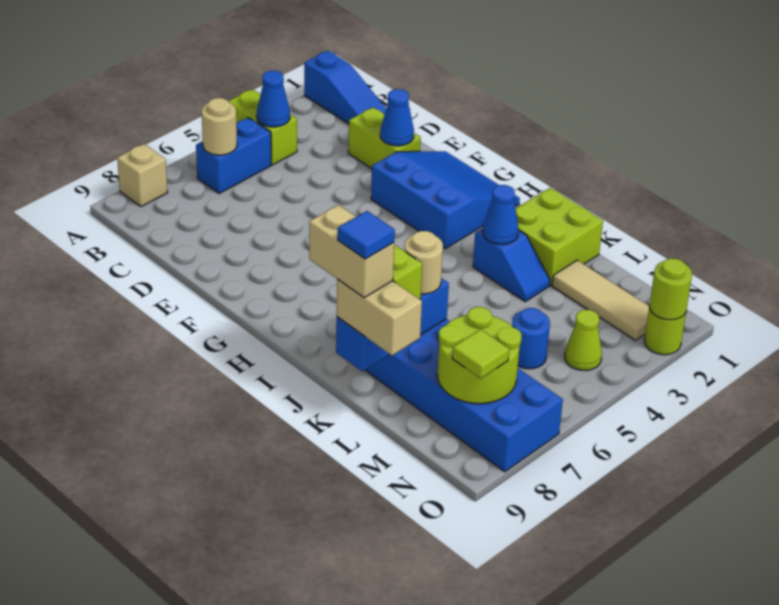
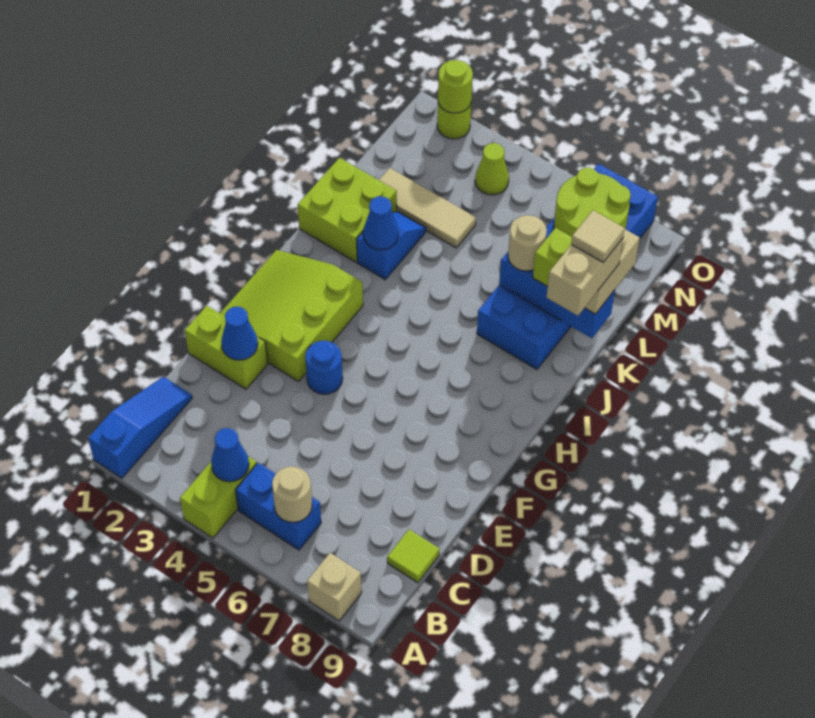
lime brick D2:E2 level 1 -> lime brick E1:E2 level 1
blue slope F1:H3 level 1 top 3 -> lime slope F1:H3 level 1 top 3
blue tile K9 level 5 -> tan tile K9 level 5
tan tile L2:N2 level 1 -> tan tile L2:L4 level 1
blue round brick M5 level 1 -> blue round brick F4 level 1
lime tile N8 level 3 -> lime tile C9 level 1

